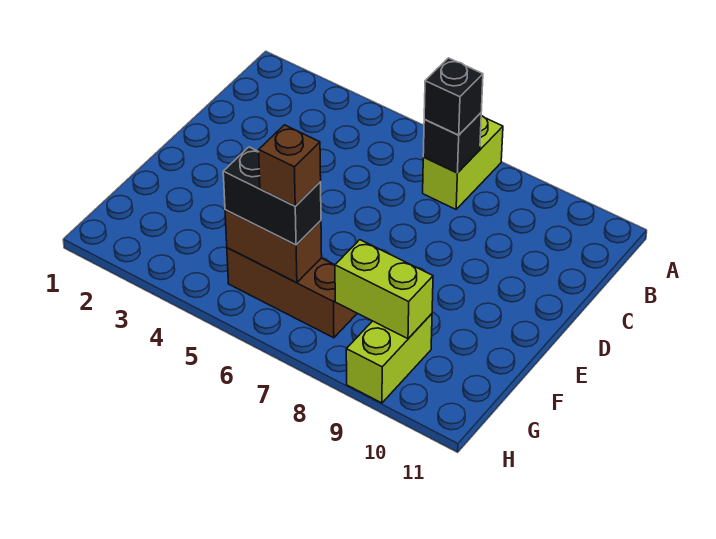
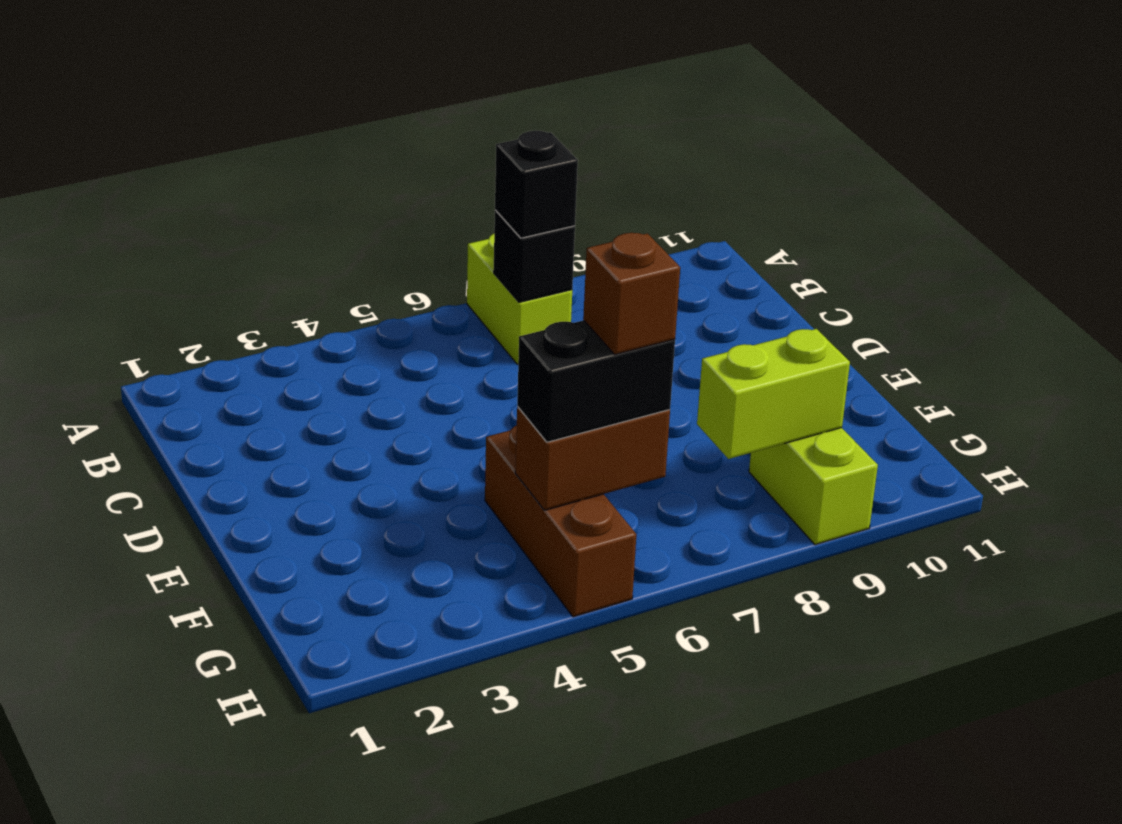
brown brick G5:G7 level 1 -> brown brick F5:H5 level 1

